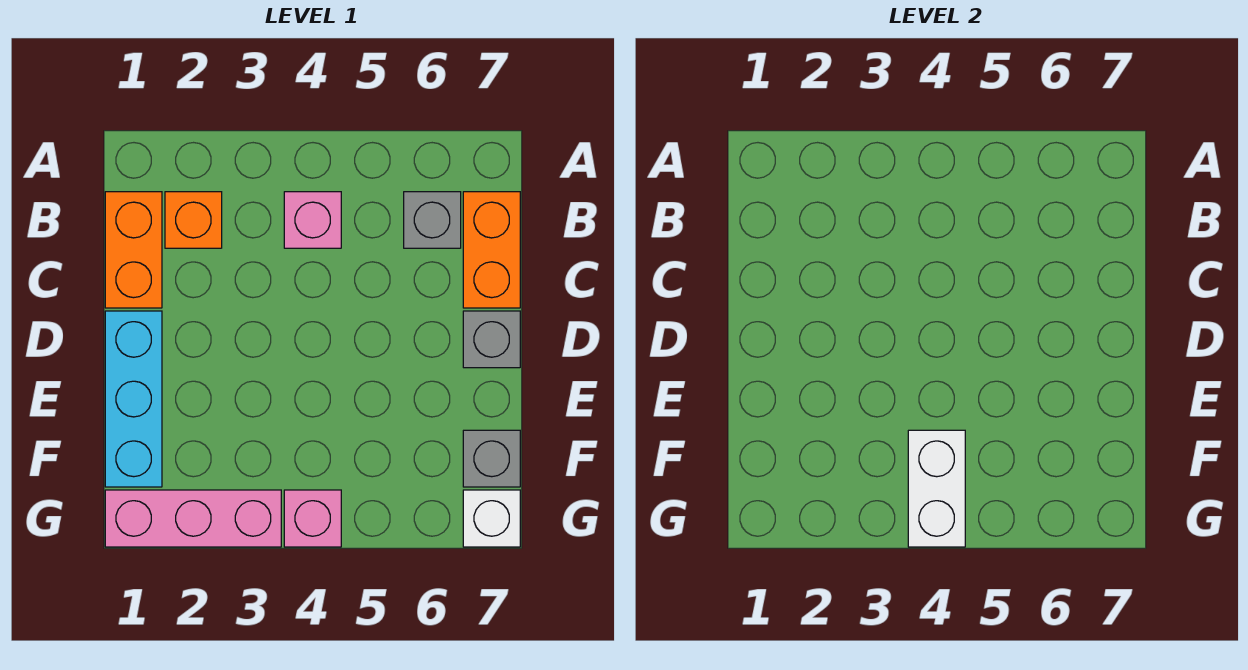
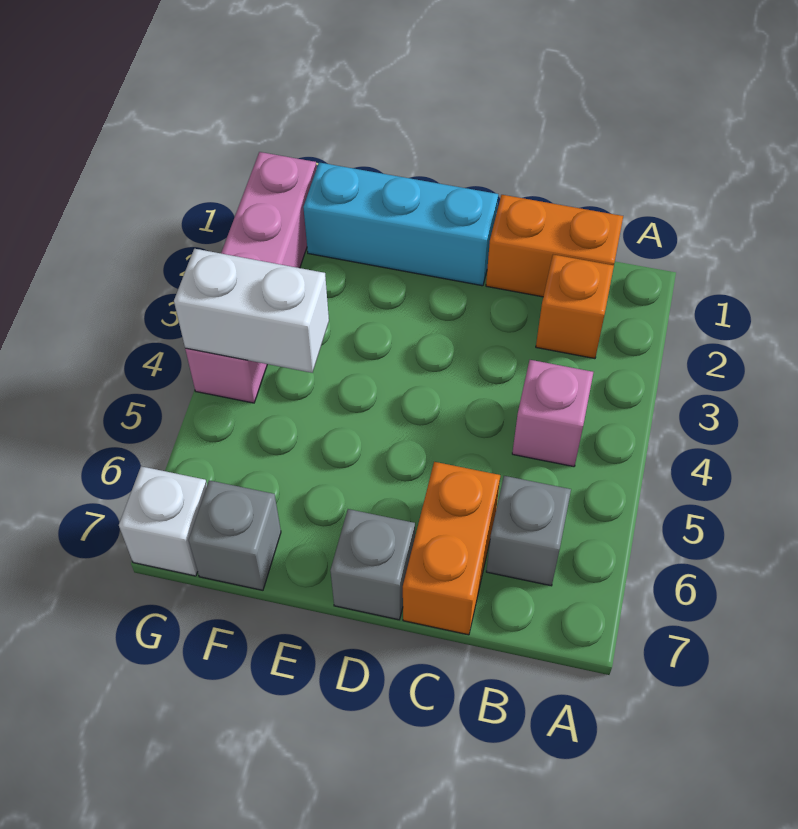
orange brick B7:C7 level 1 -> orange brick C6:C7 level 1

